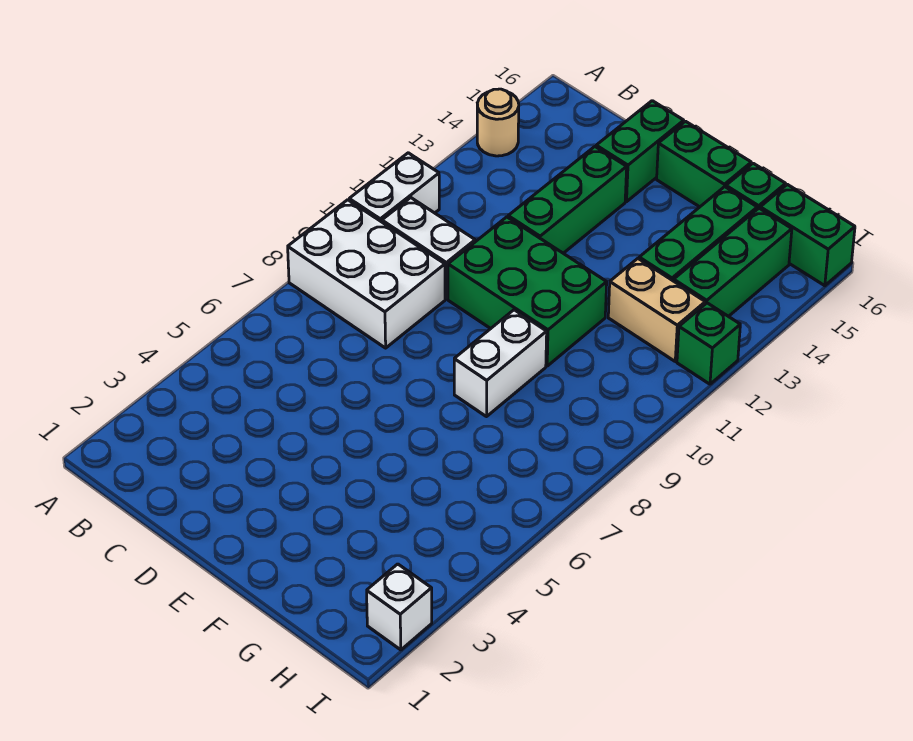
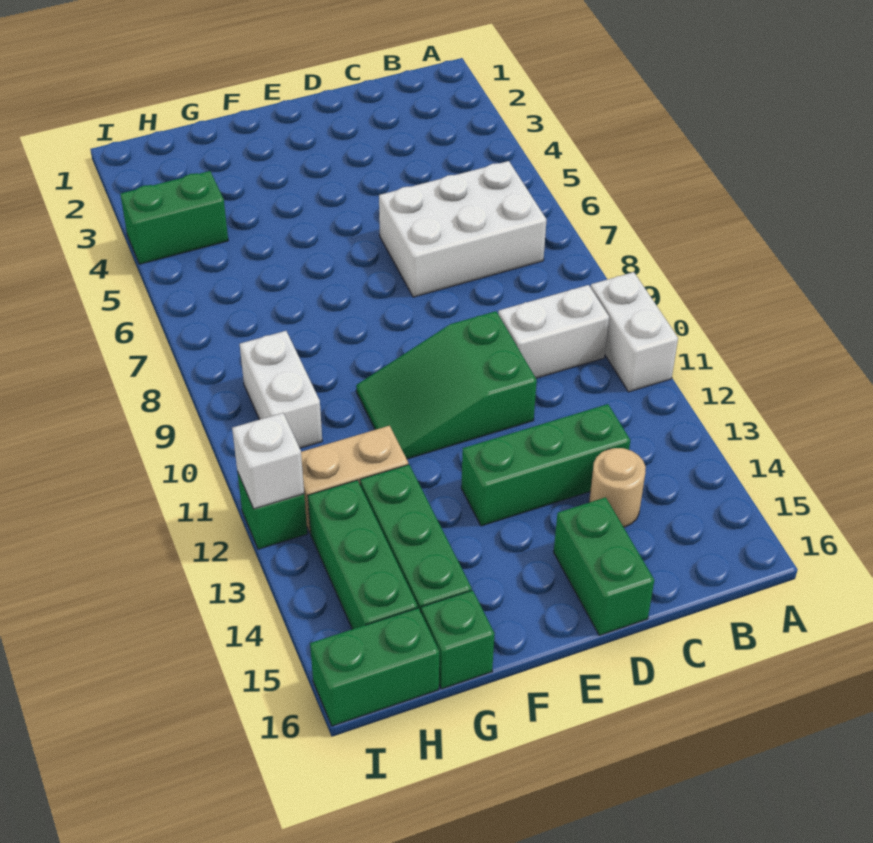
white brick A8:C9 level 1 -> white brick B6:D7 level 1
tan round brick A14 level 1 -> tan round brick C14 level 1
green brick D10:F11 level 1 -> green slope D10:F11 level 1 top D
green brick D12:D14 level 1 -> green brick C13:E13 level 1
green brick E16:F16 level 1 -> green brick H4:I4 level 1
white brick F8:F9 level 1 -> white brick H9:H10 level 1
white brick I2 level 1 -> white brick I12 level 2

